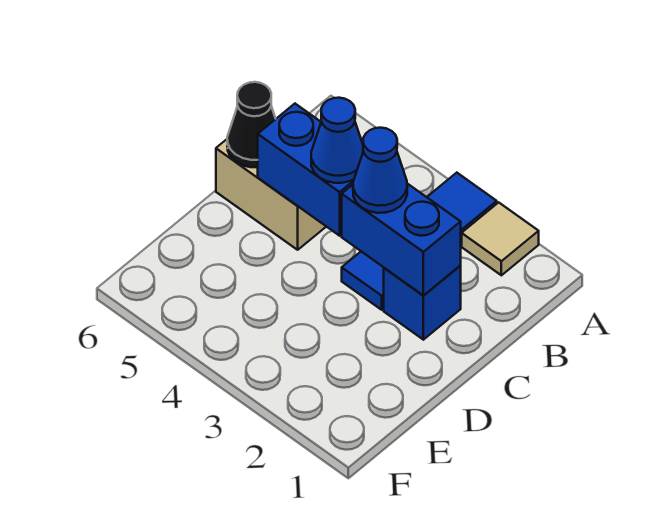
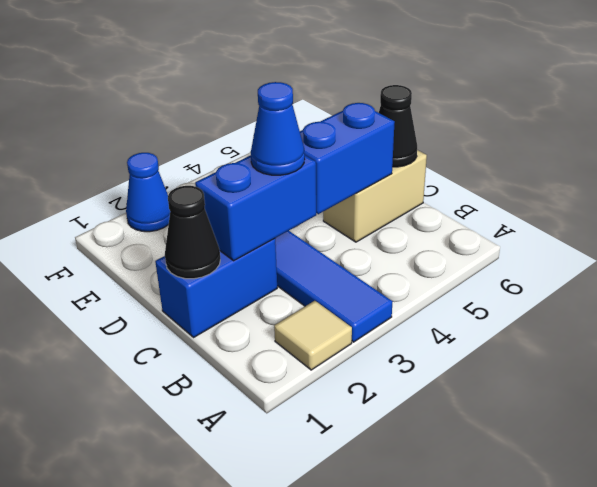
none -> black cone C1 level 2
blue brick C2 level 1 -> blue brick C1:C2 level 1
blue cone C4 level 3 -> blue cone F2 level 1

